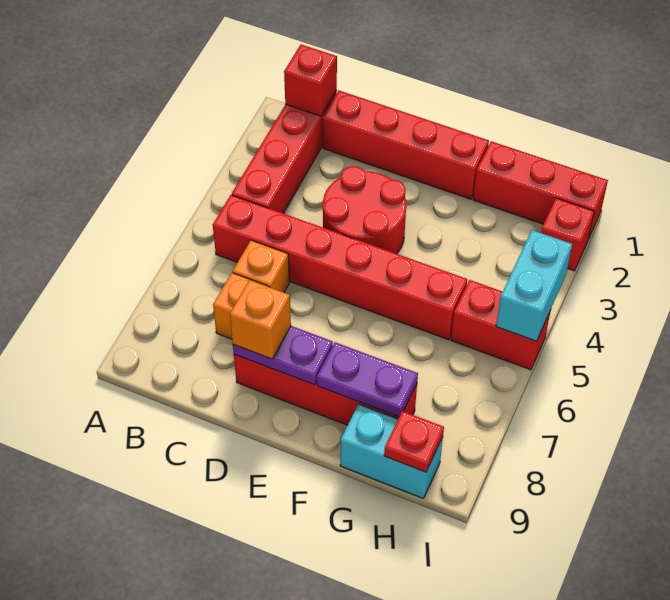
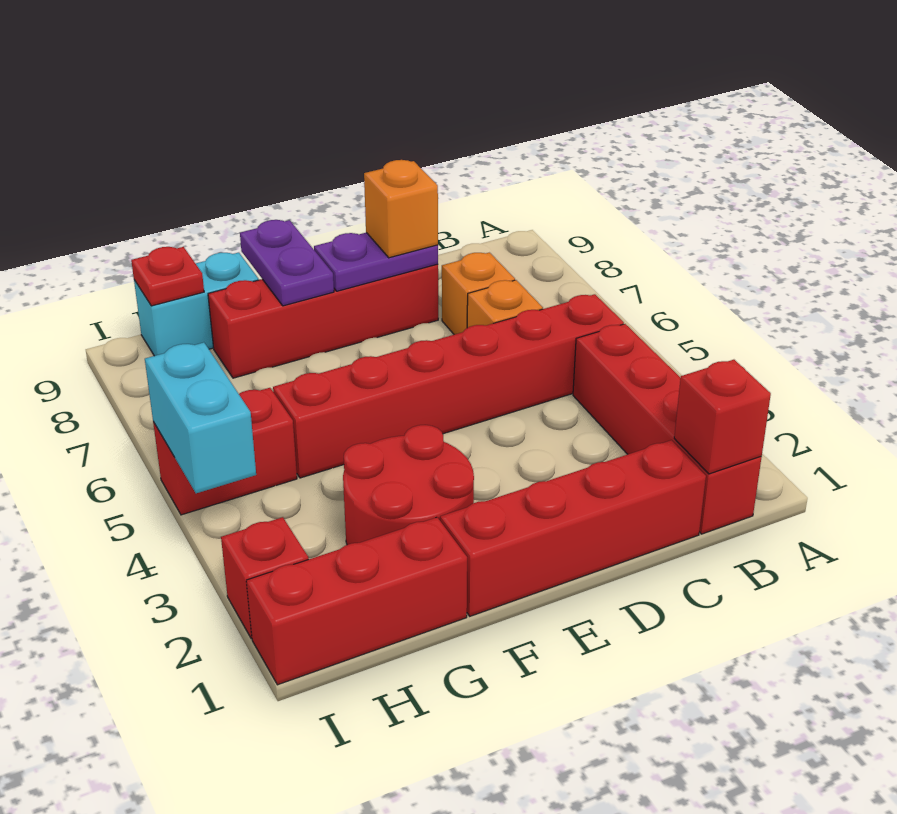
red round brick D3:E4 level 1 -> red round brick F2:G3 level 1
purple plate F8:G8 level 2 -> purple plate F8:F9 level 2

